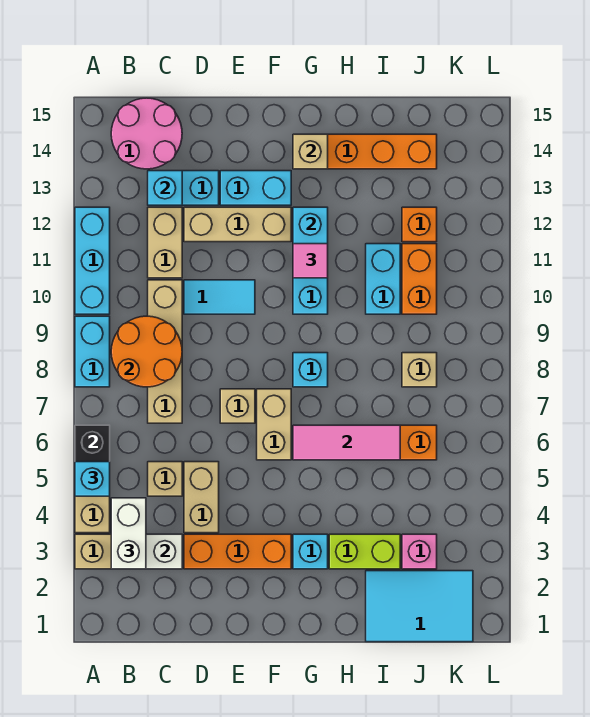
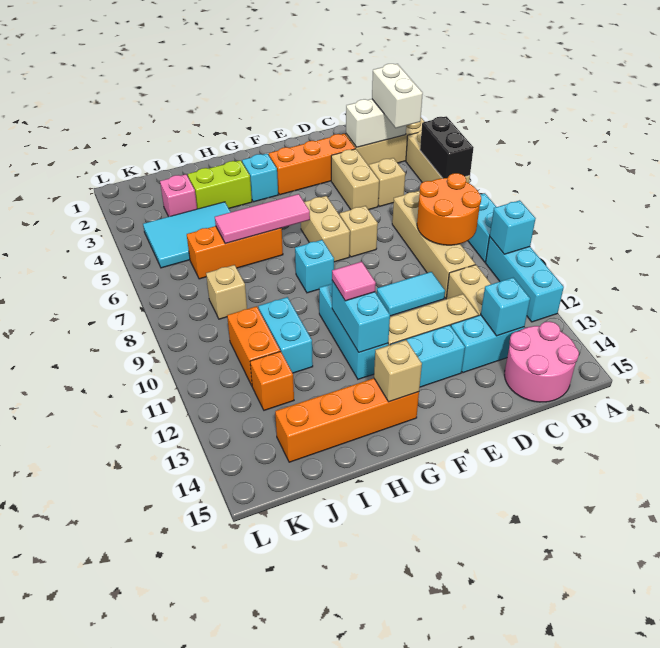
cyan brick A5 level 3 -> cyan brick A10 level 2
cyan tile I1:K2 level 1 -> cyan tile I4:K5 level 1

